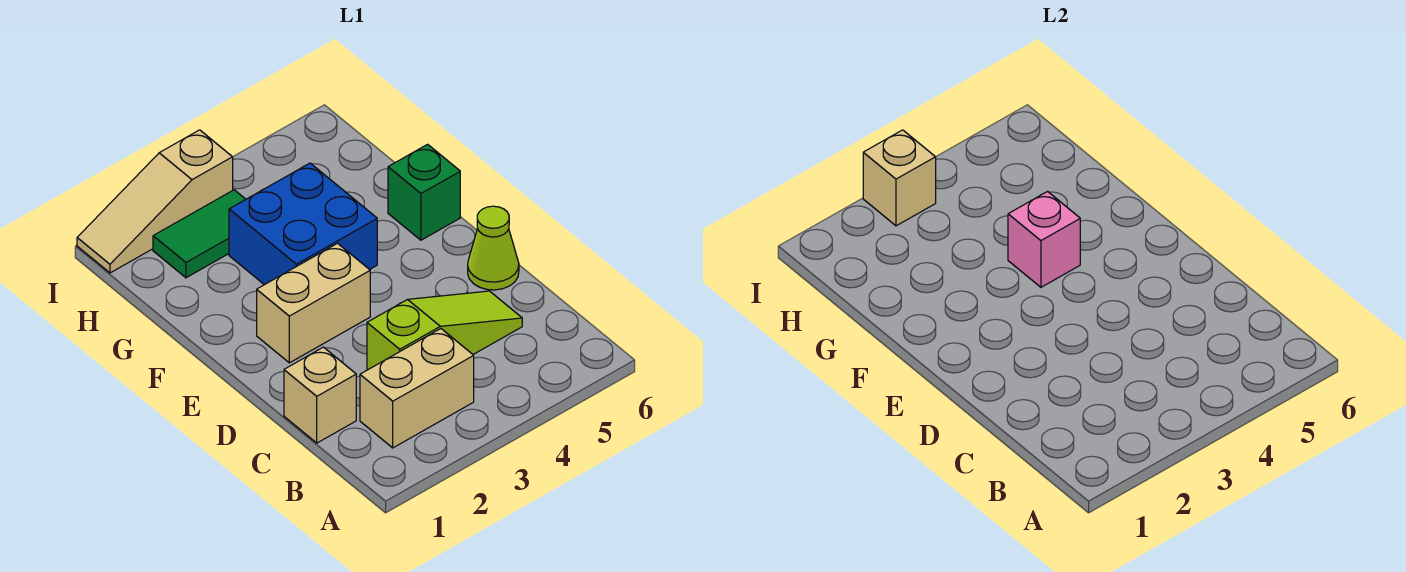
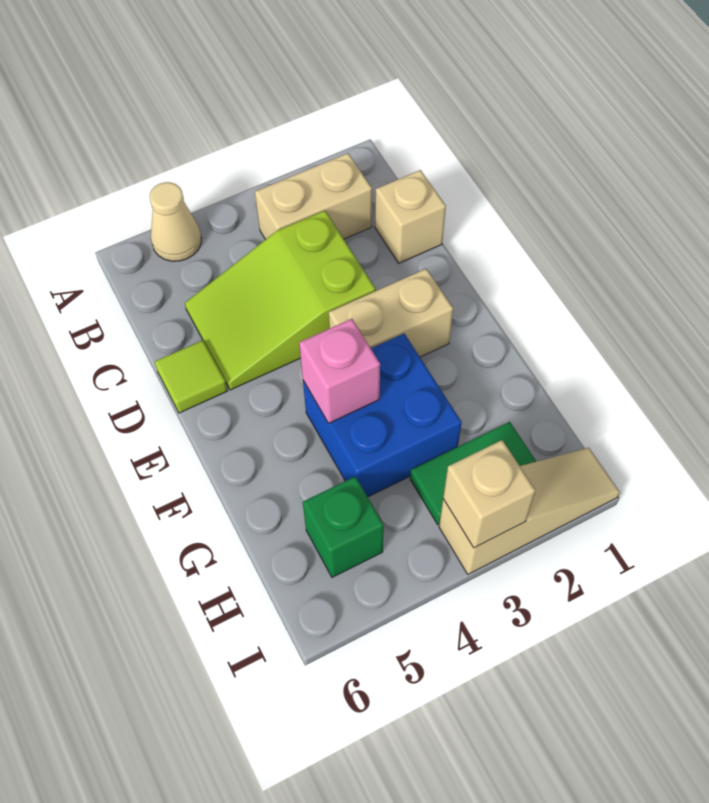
none -> tan cone A5 level 1
lime slope C3:C5 level 1 top 3 -> lime slope C3:D5 level 1 top 3
lime cone D6 level 1 -> lime tile D6 level 1
green brick F6 level 1 -> green brick H5 level 1

